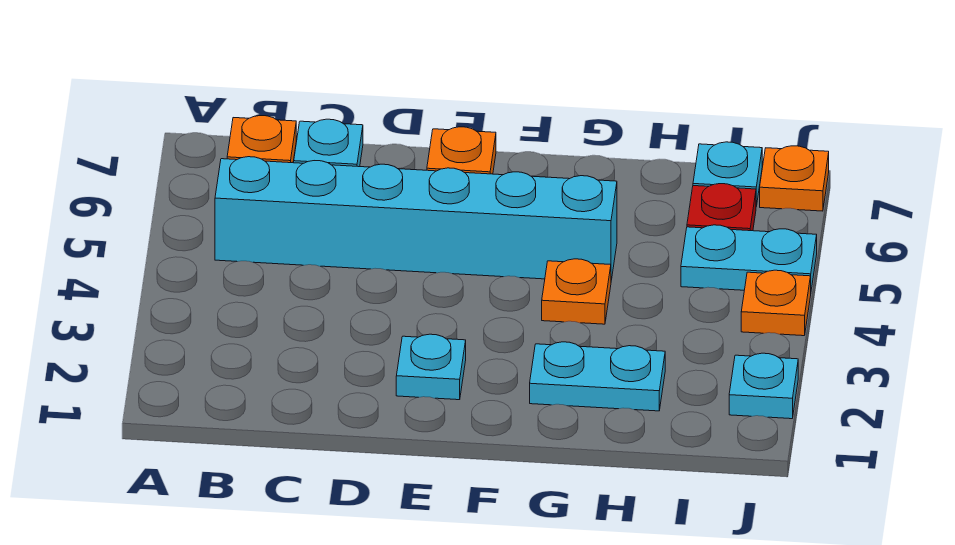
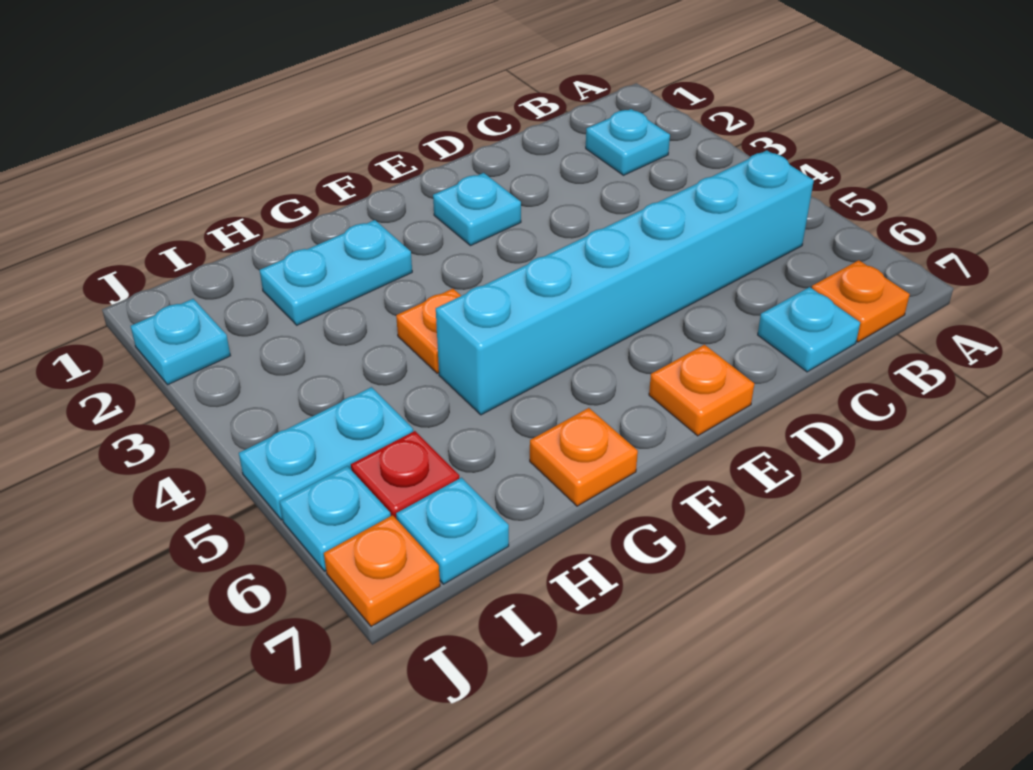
none -> cyan plate B2 level 1
orange plate J4 level 1 -> orange plate G7 level 1
none -> cyan plate J6 level 1

